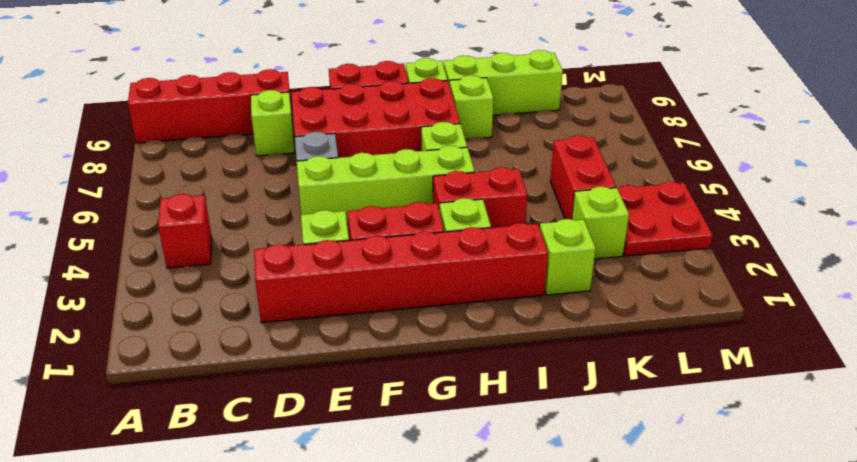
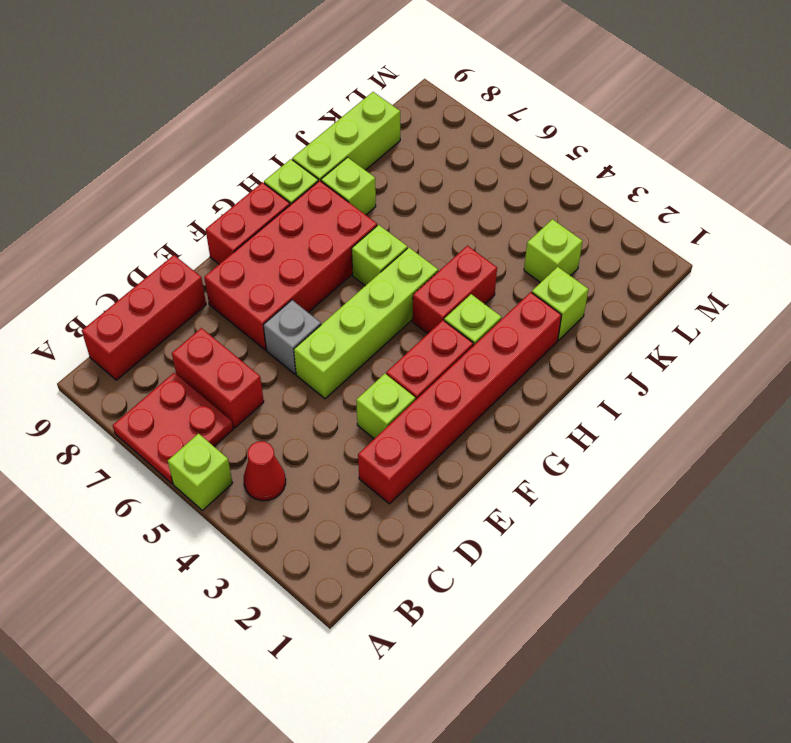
red brick A9:D9 level 1 -> red brick B9:D9 level 1
red brick B4 level 1 -> red cone B4 level 1
lime brick D8 level 1 -> lime brick A5 level 1
red brick K4:K5 level 1 -> red brick C6:C7 level 1
red plate L3:M4 level 1 -> red plate A6:B7 level 1

